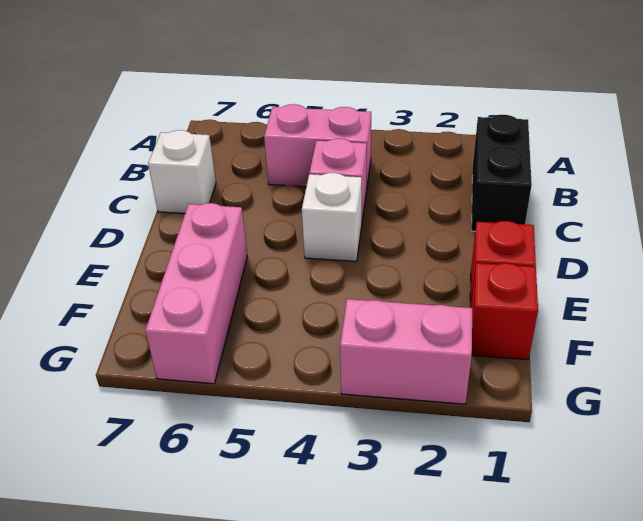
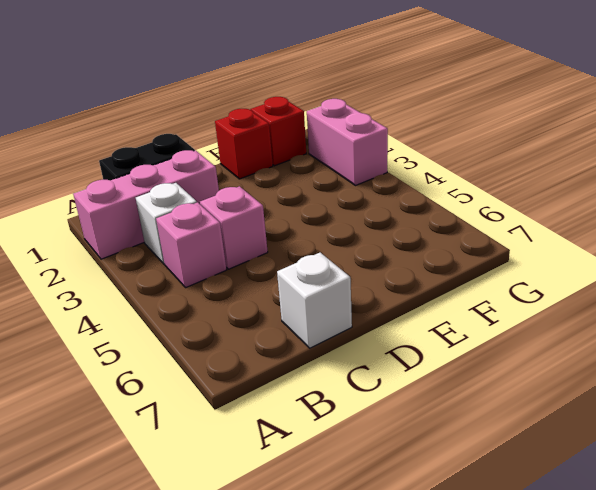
pink brick B4:B5 level 1 -> pink brick B4 level 1
white brick D4 level 1 -> white brick B3 level 1
pink brick E6:G6 level 1 -> pink brick A2:C2 level 1

